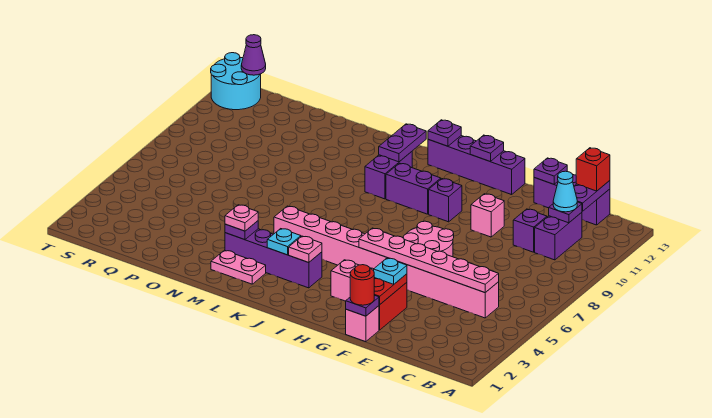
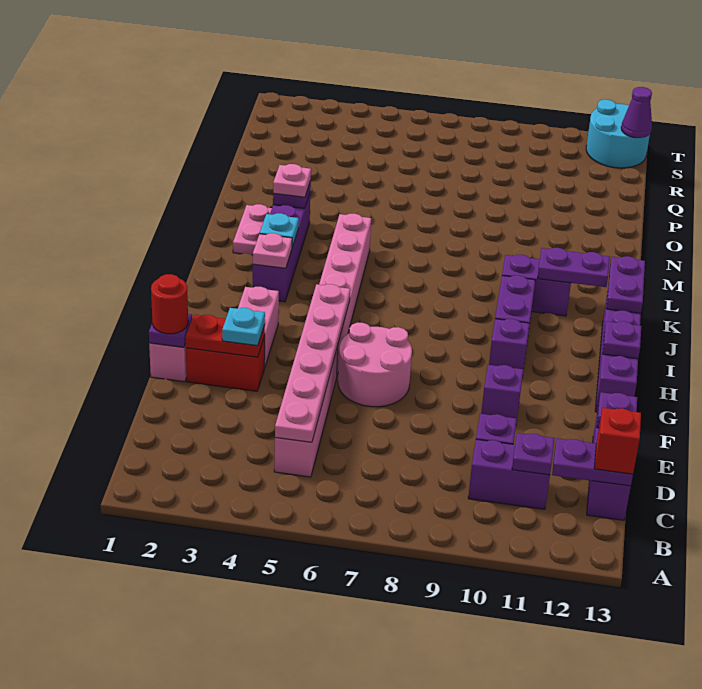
cyan cone C11 level 3 -> none
pink brick F10 level 1 -> purple brick F10 level 1
purple plate J13 level 2 -> purple plate J13:K13 level 2

